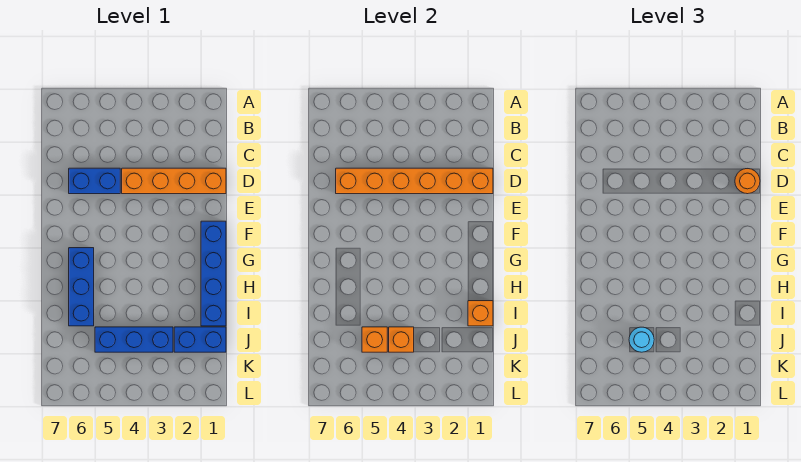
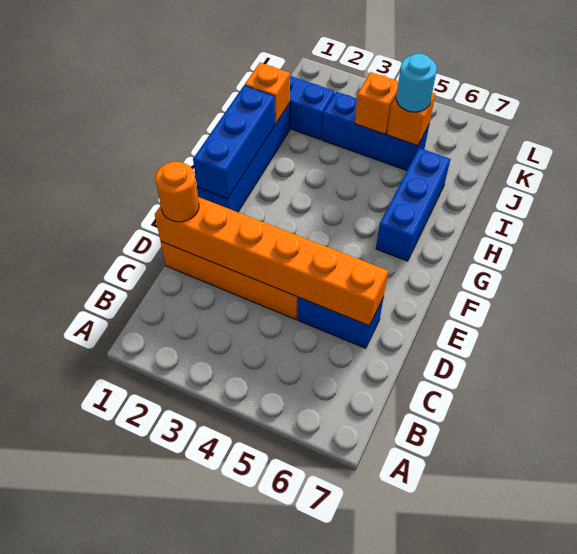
none -> blue brick F1:H1 level 2

